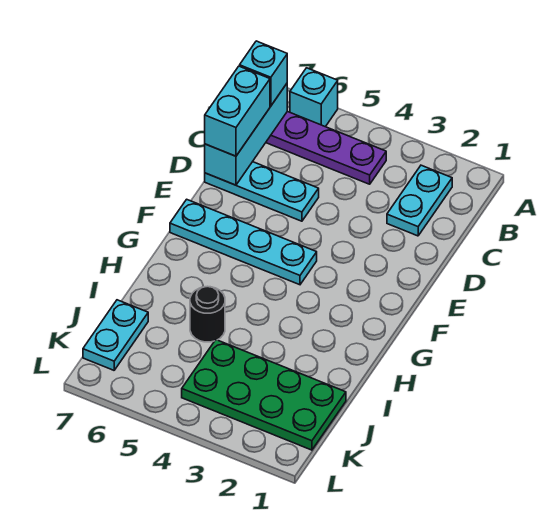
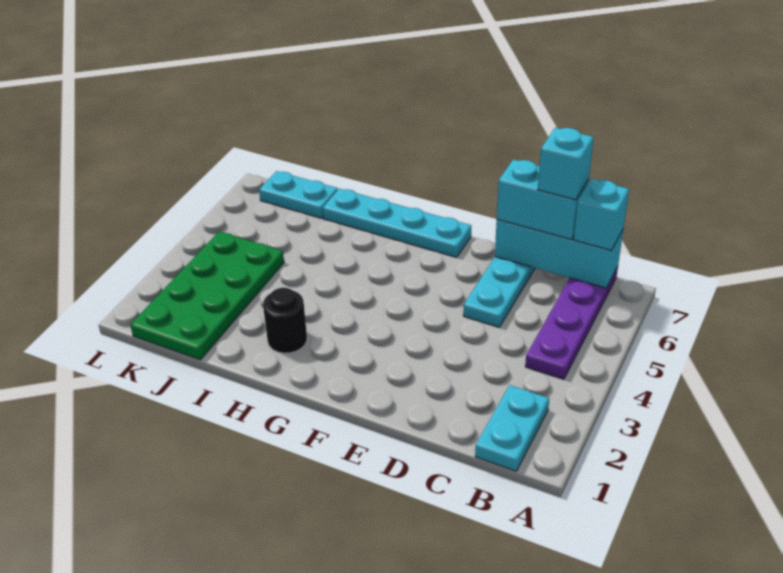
cyan brick A6 level 1 -> cyan brick C7 level 4
cyan plate B2:C2 level 1 -> cyan plate B1:B2 level 1
cyan plate F4:F7 level 1 -> cyan plate F7:I7 level 1
black round brick I5 level 1 -> black round brick H2 level 1

